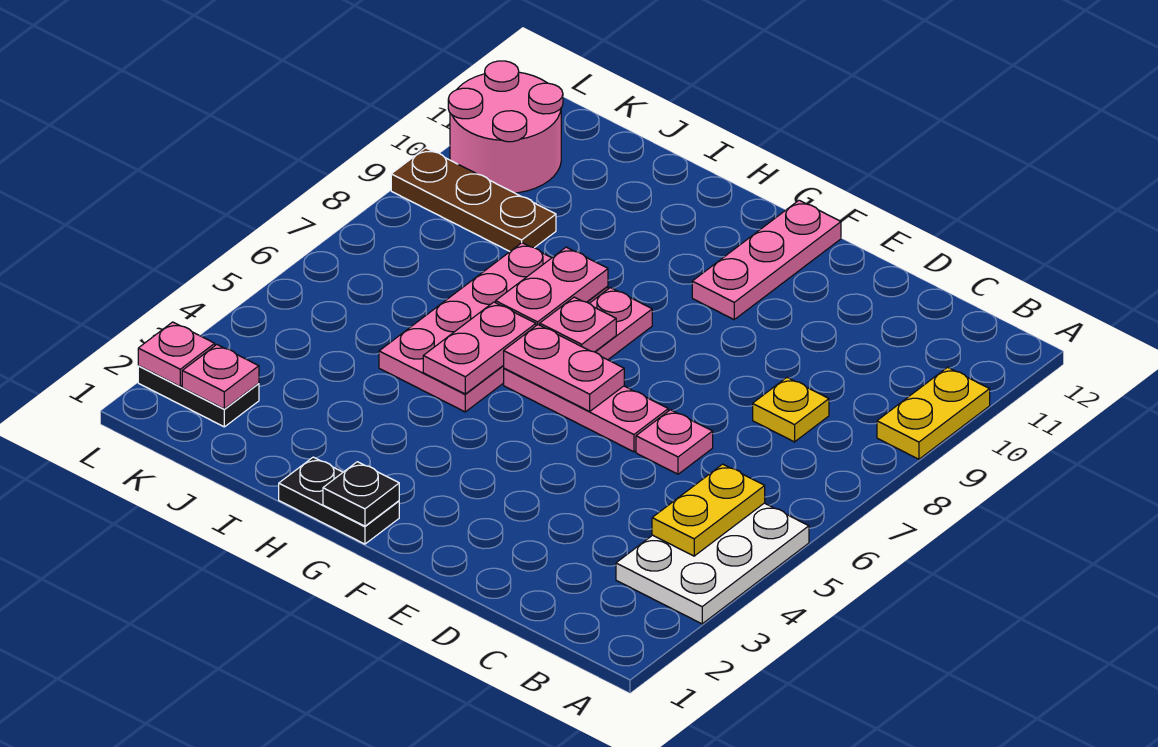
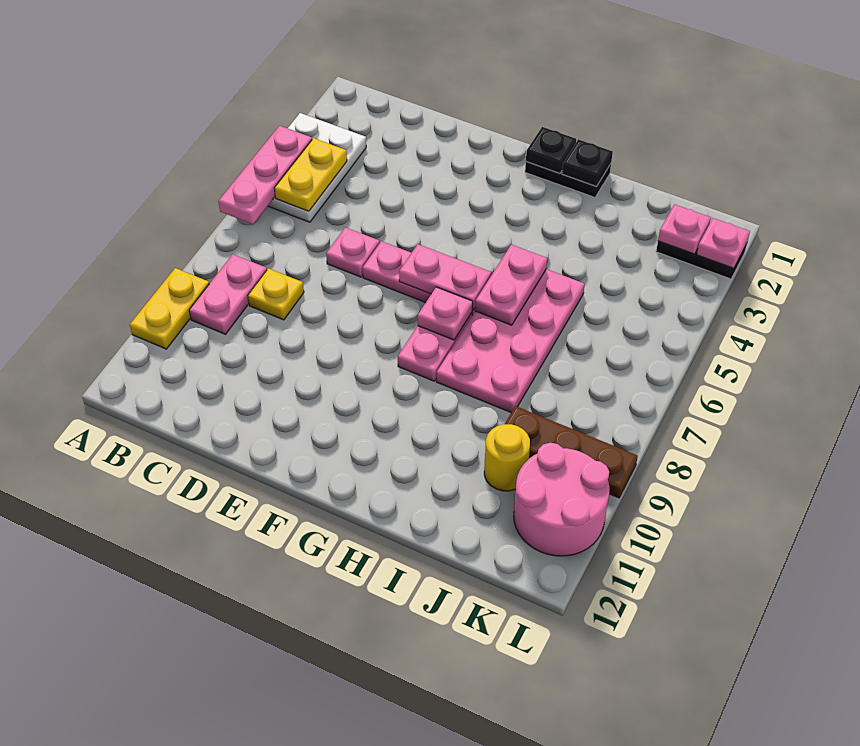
pink plate F10:F12 level 1 -> pink plate A4:A6 level 2
none -> black plate H1 level 2
pink plate H7:H8 level 2 -> pink plate B8:B9 level 1
none -> yellow round brick J10 level 1

